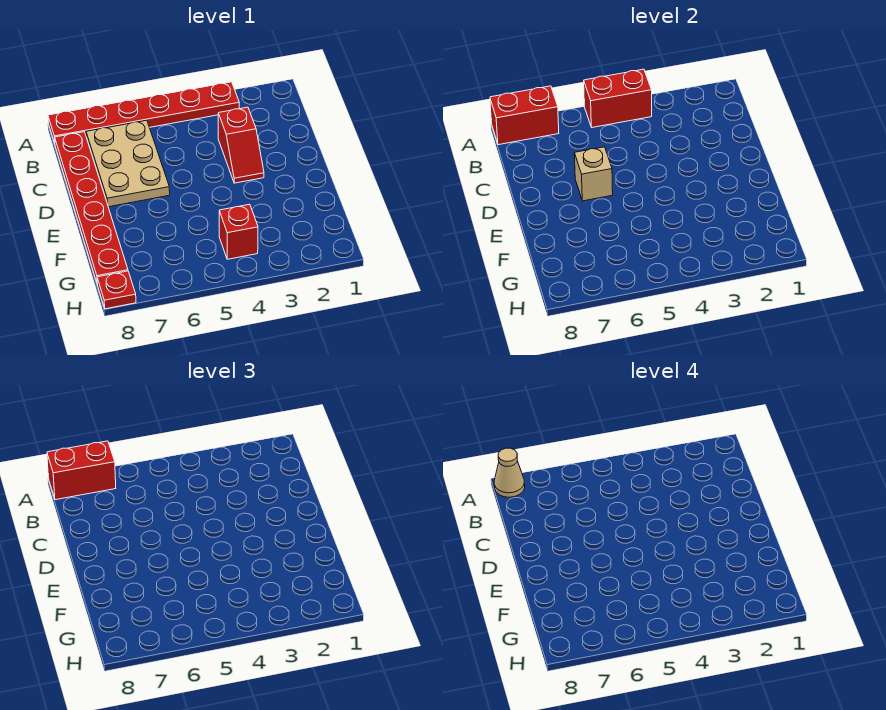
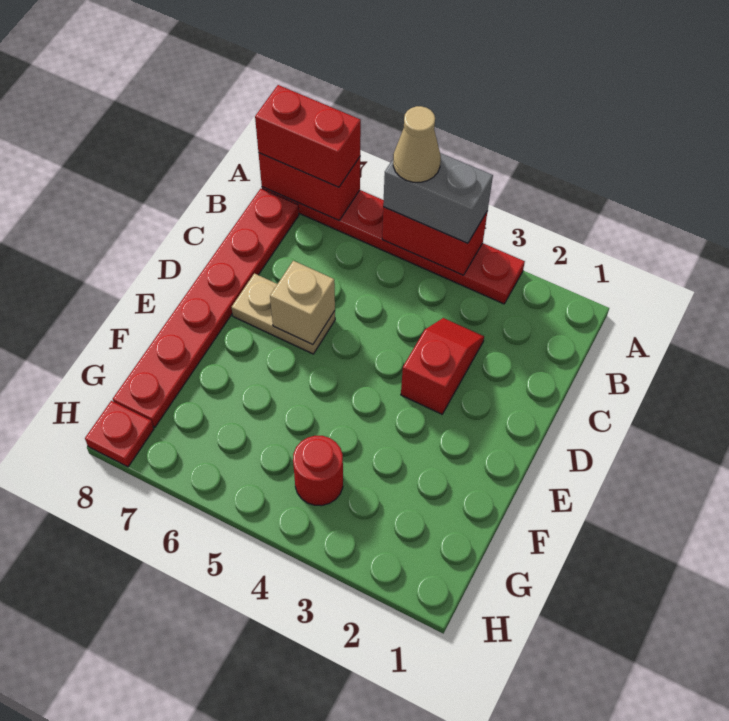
none -> grey brick A4:A5 level 3
tan cone A8 level 4 -> tan cone A5 level 4
tan plate B6:D7 level 1 -> tan plate D6:D7 level 1
red slope C3:D3 level 1 top C -> red slope C3:D3 level 1 top D
red brick G4 level 1 -> red round brick G4 level 1

